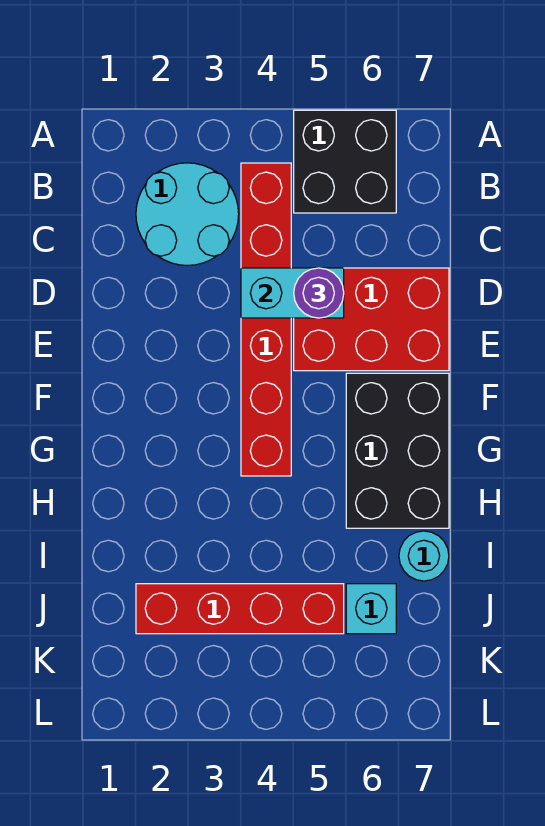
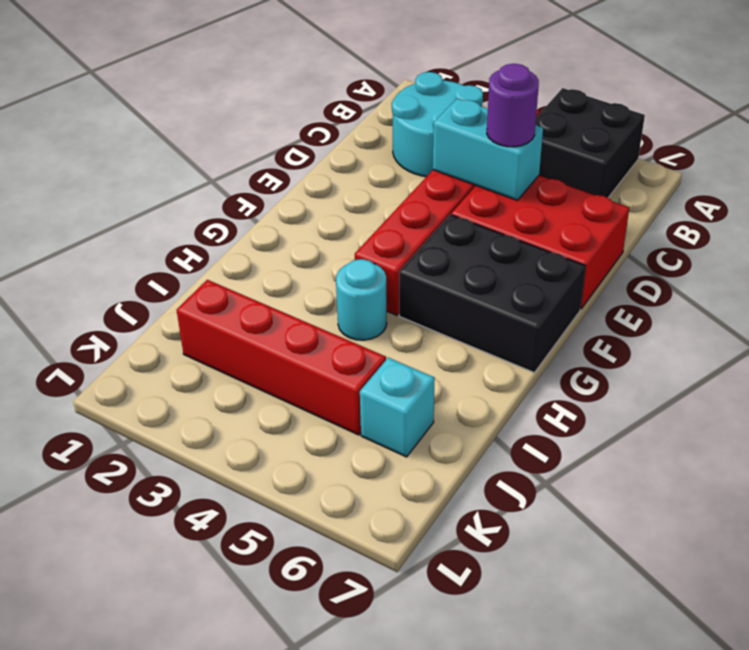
black brick F6:H7 level 1 -> black brick F5:G7 level 1
cyan round brick I7 level 1 -> cyan round brick H4 level 1

